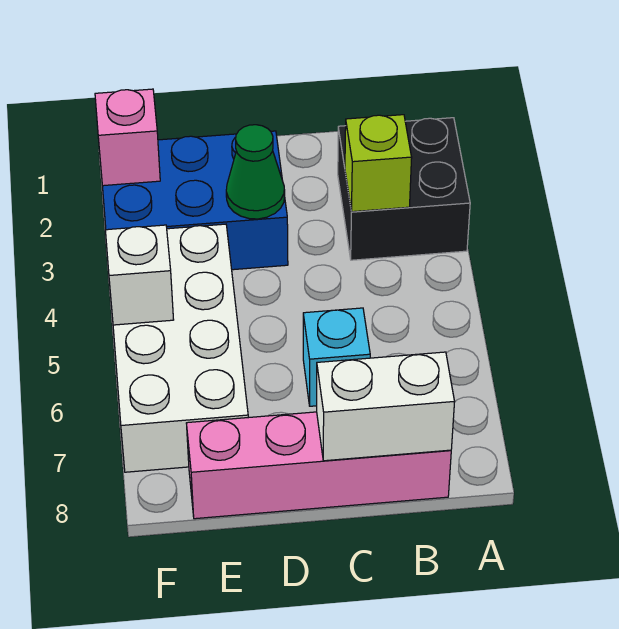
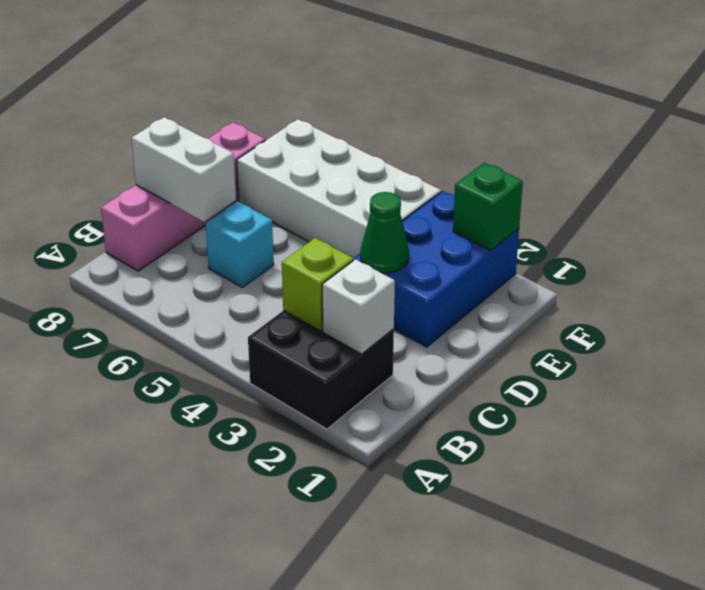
white brick B8:C8 level 2 -> white brick C7:C8 level 2
pink brick F2 level 2 -> green brick F2 level 2
white brick F5 level 2 -> white brick B2 level 2

